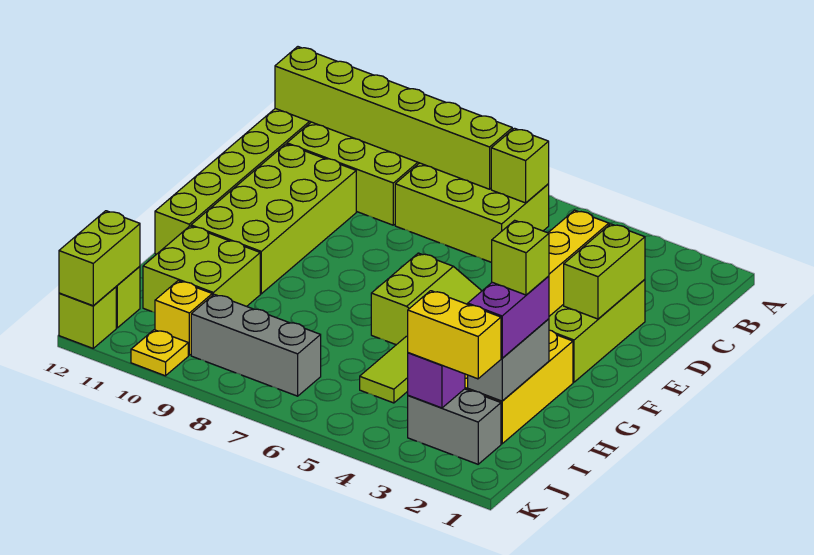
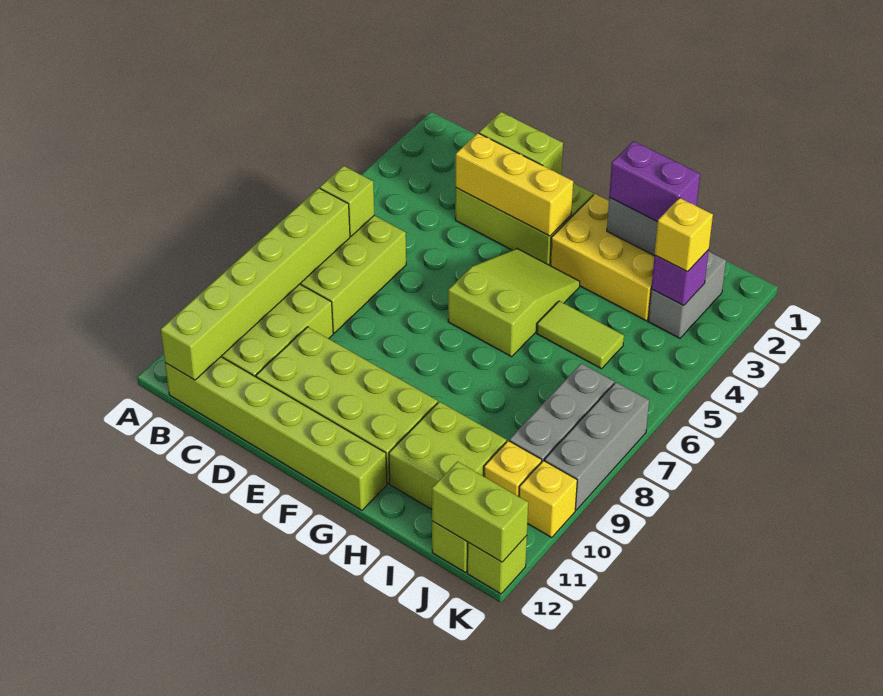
lime brick H2 level 4 -> none
yellow brick J2:J3 level 3 -> yellow brick J3 level 3
none -> grey brick K7:K9 level 1
yellow plate K10 level 1 -> yellow brick K10 level 1

